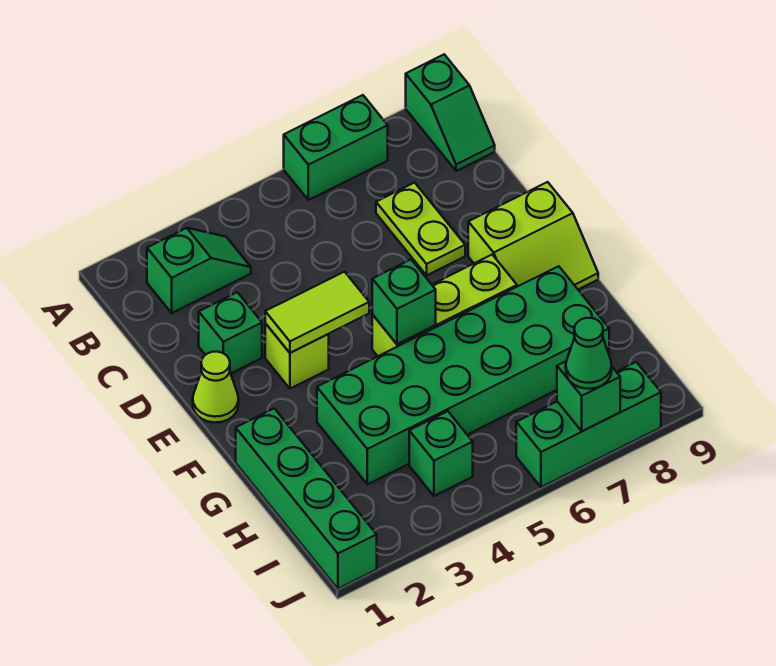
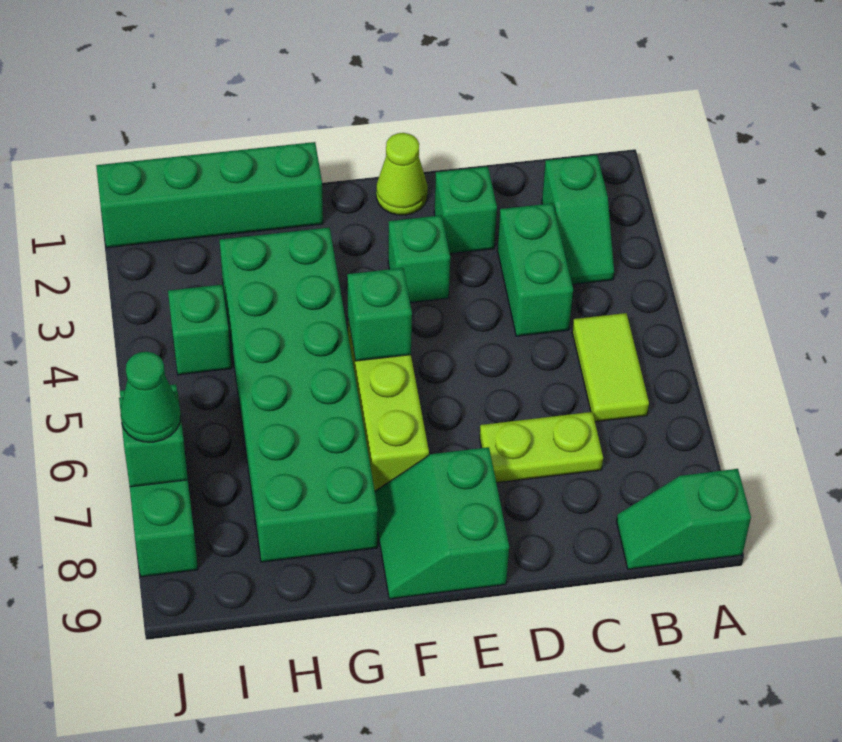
green brick A6:A7 level 1 -> green brick C3:C4 level 1
lime brick E3 level 1 -> green brick E3 level 1
lime tile E3:E4 level 2 -> lime tile B5:B6 level 1
lime slope E8:F9 level 1 top E -> green slope E8:F9 level 1 top E

